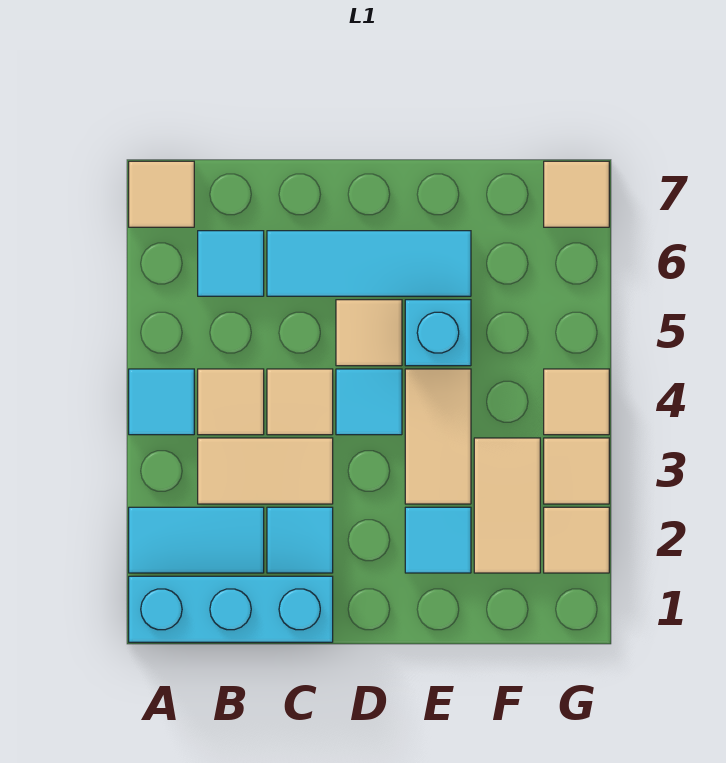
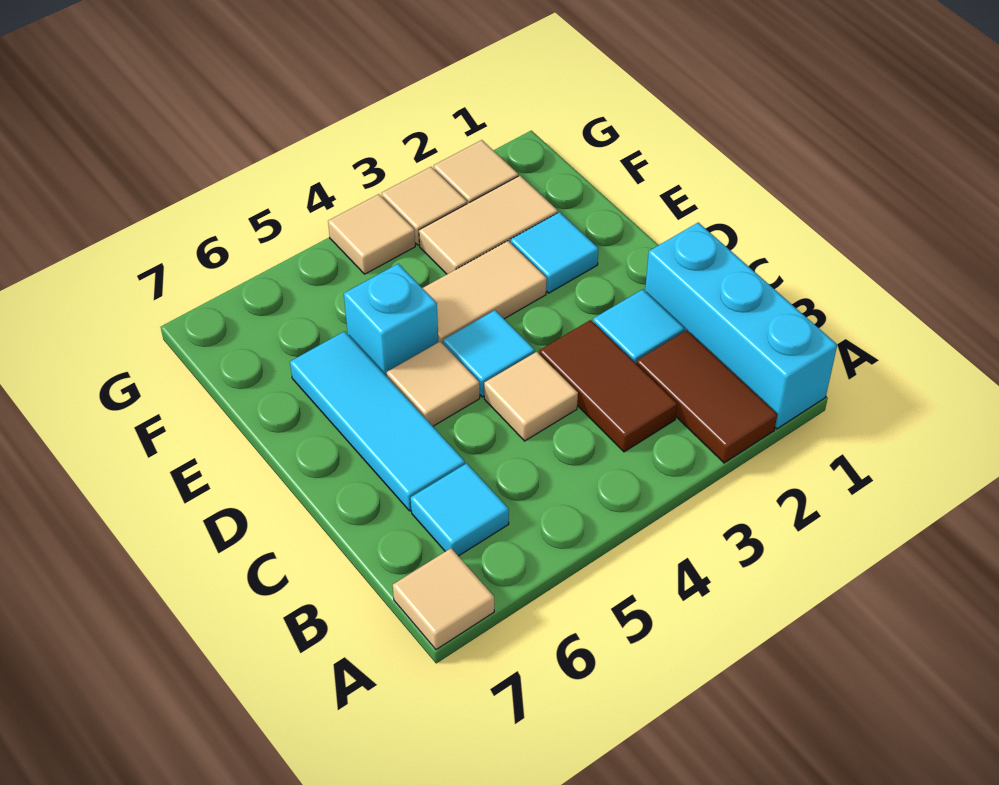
cyan tile A2:B2 level 1 -> brown tile A2:B2 level 1
cyan tile A4 level 1 -> none
tan tile B3:C3 level 1 -> brown tile B3:C3 level 1
tan tile B4 level 1 -> none
tan tile G7 level 1 -> none

